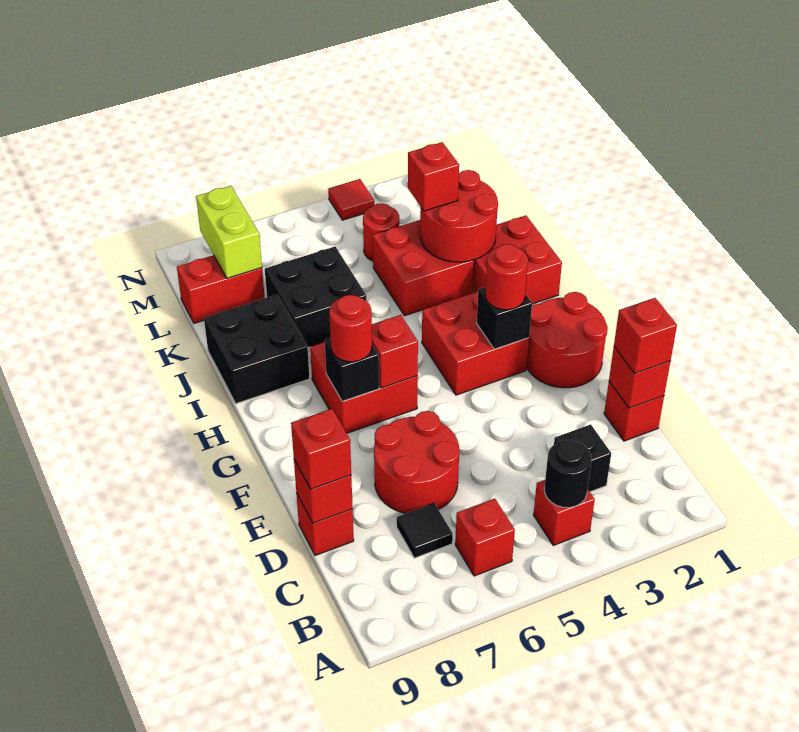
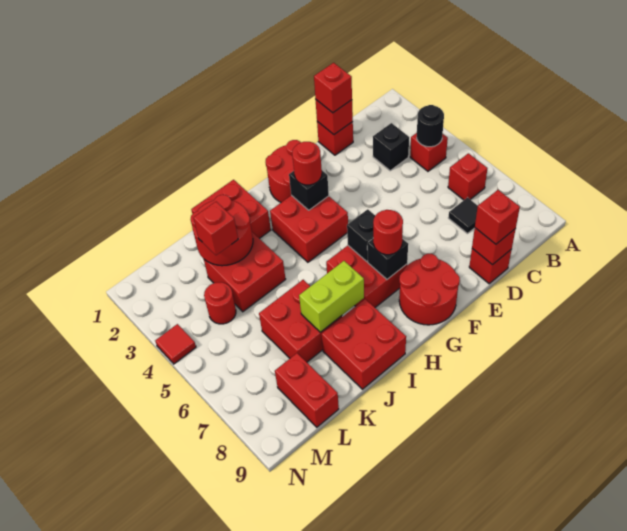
red round brick D6:E7 level 1 -> red round brick F8:G9 level 1
red brick G6 level 2 -> black brick G6 level 2
black brick I8:J9 level 1 -> red brick I8:J9 level 1
black brick J6:K7 level 1 -> red brick J6:K7 level 1
lime brick L8:M8 level 2 -> lime brick I7:J7 level 2

